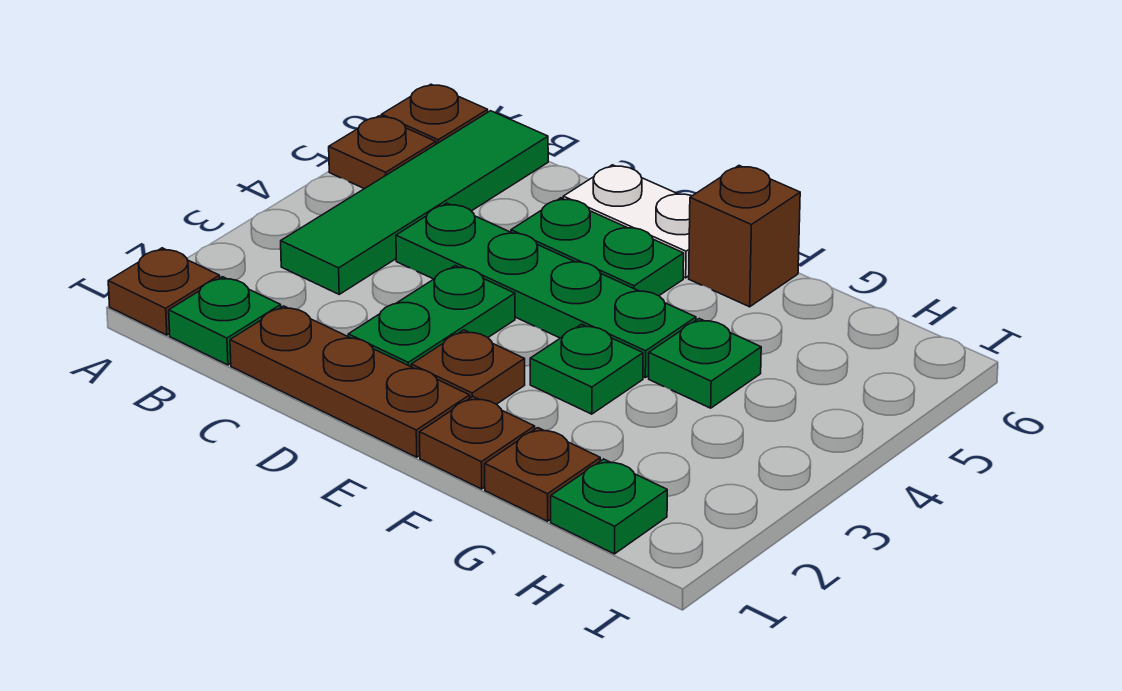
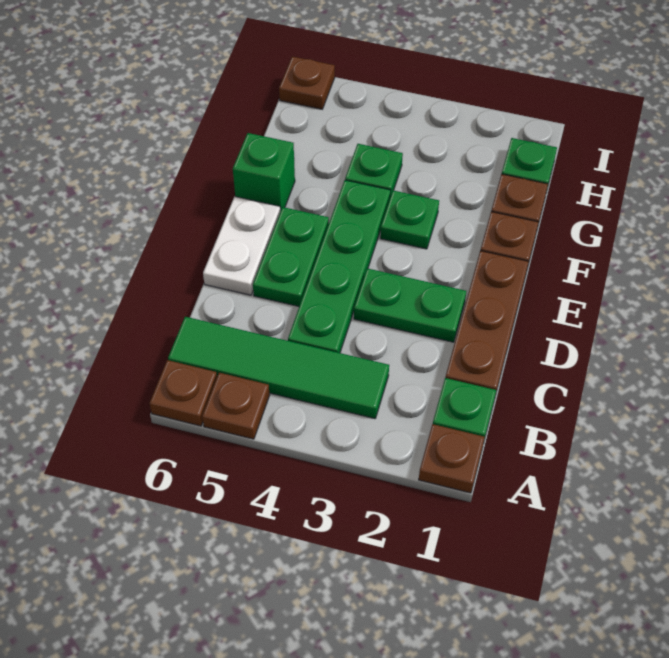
brown plate E2 level 1 -> brown plate I6 level 1
brown brick F6 level 1 -> green brick F6 level 1

